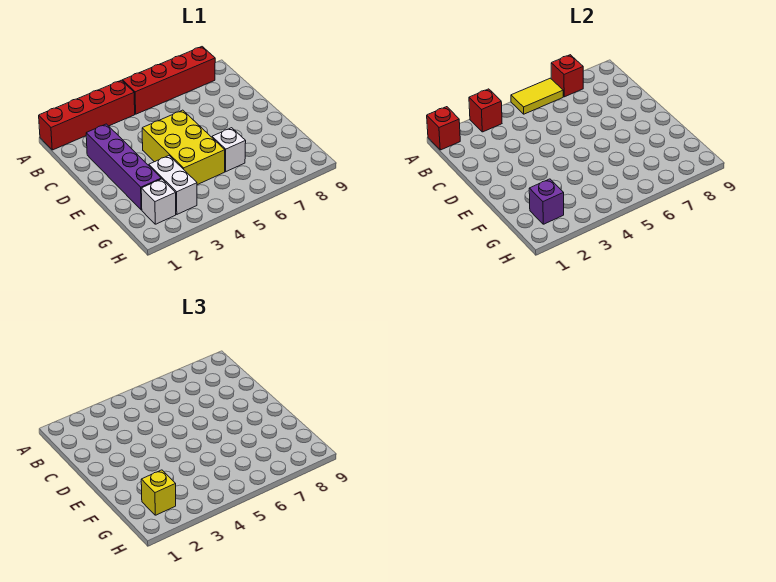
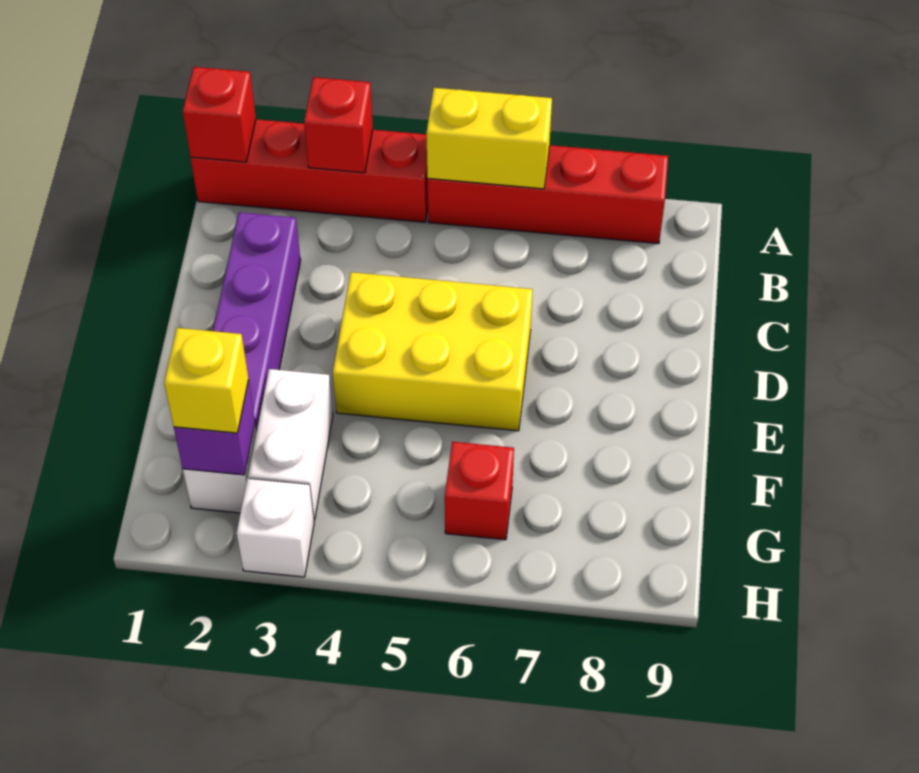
yellow tile A5:A6 level 2 -> yellow brick A5:A6 level 2
red brick A7 level 2 -> red brick G6 level 1
yellow brick D4:F5 level 1 -> yellow brick D4:E6 level 1
white brick F6 level 1 -> white brick H3 level 1

